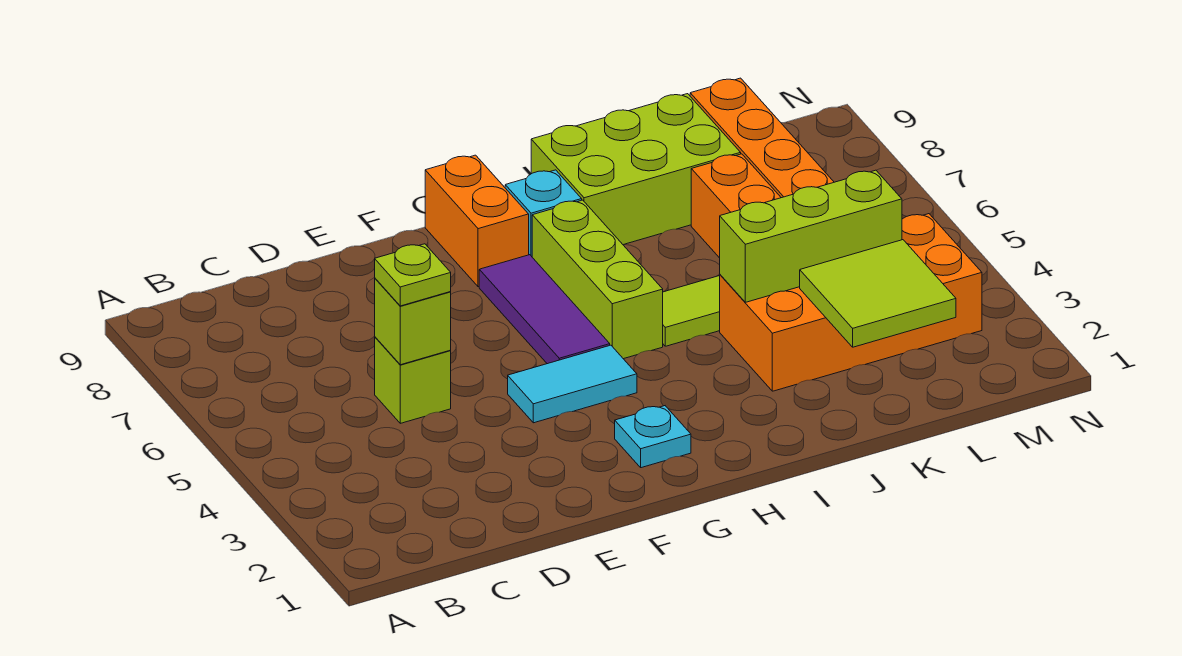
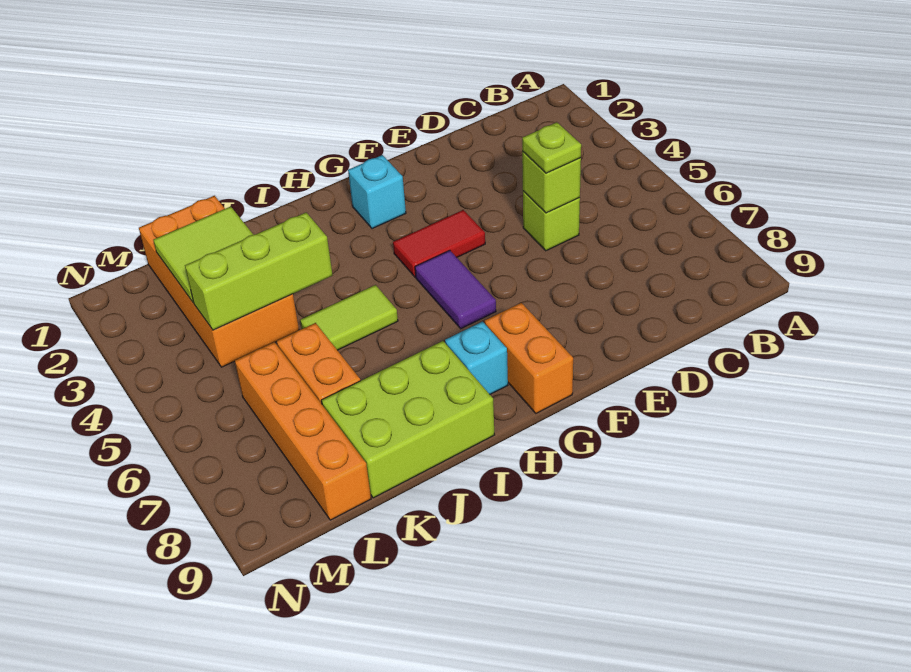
cyan tile F4:G4 level 1 -> red tile F4:G4 level 1
cyan plate G2 level 1 -> cyan brick G2 level 1
purple tile G5:G7 level 1 -> purple tile G5:G6 level 1
lime brick H5:H7 level 1 -> none
orange brick J3:M4 level 1 -> orange brick K1:L4 level 1

